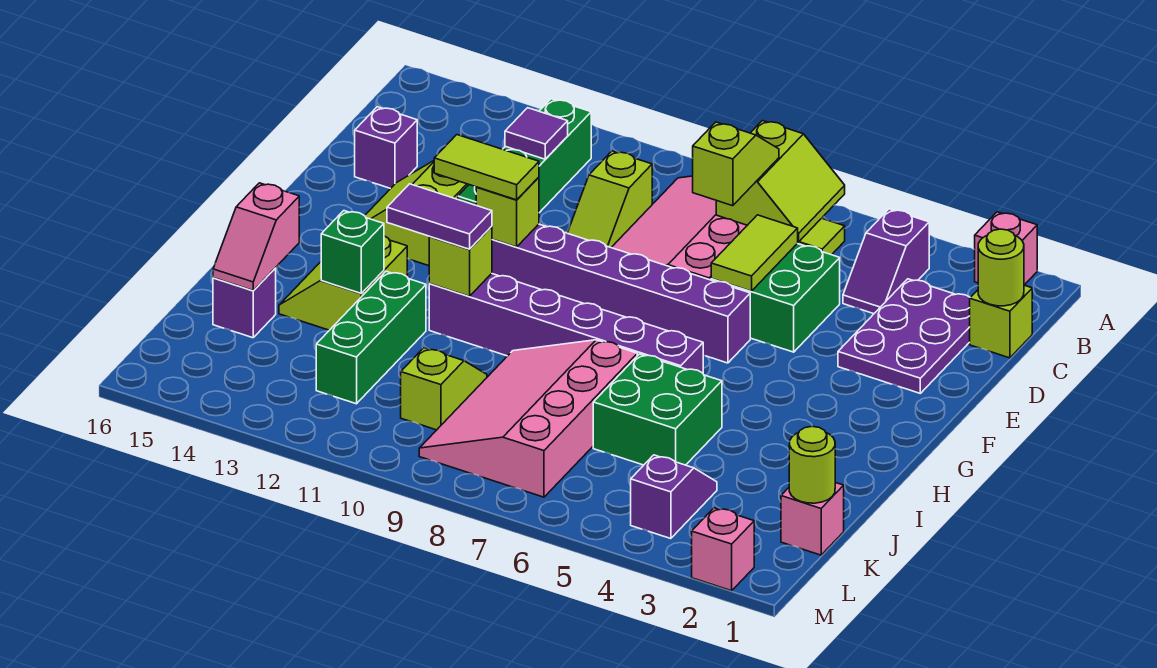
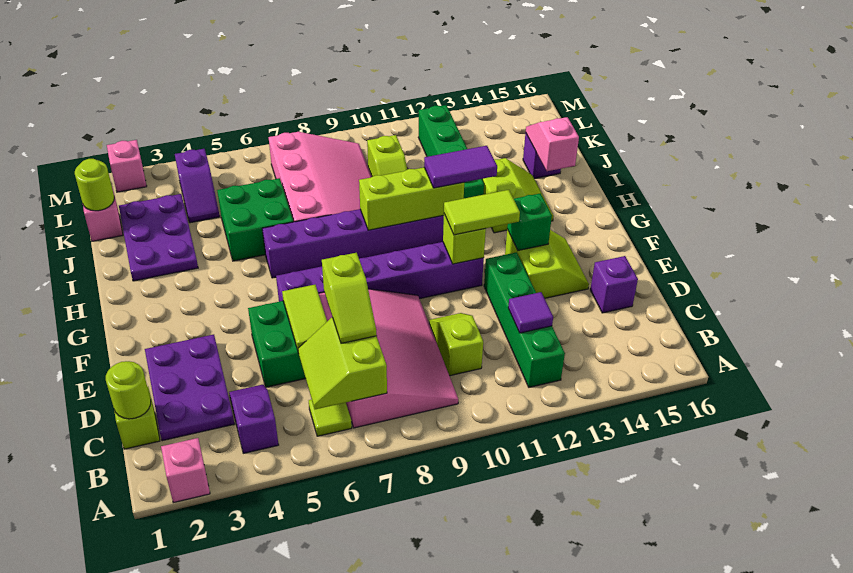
lime brick H11 level 2 -> lime brick H9:H11 level 2
none -> purple plate I2:K3 level 1
green brick I12:K12 level 1 -> green brick I12:L12 level 1
green brick I13 level 2 -> green brick F13 level 2

